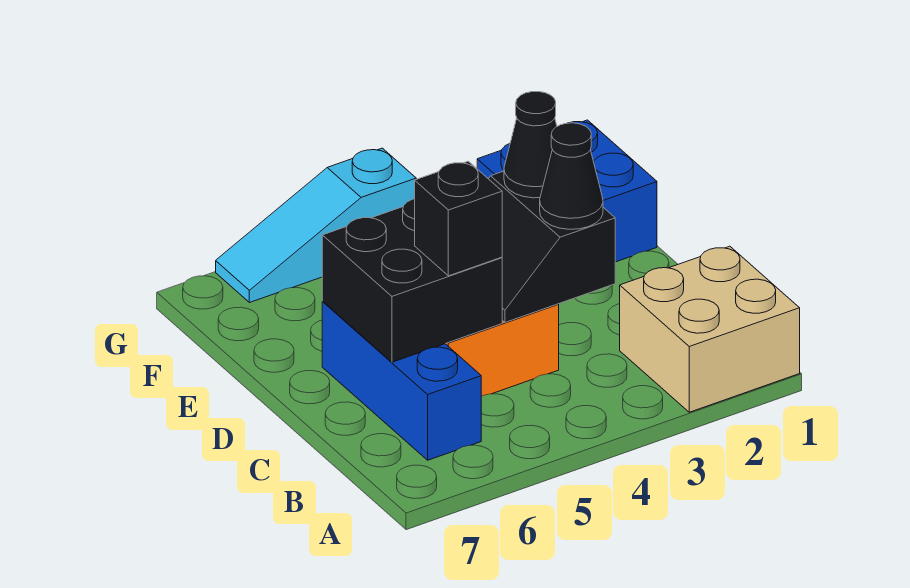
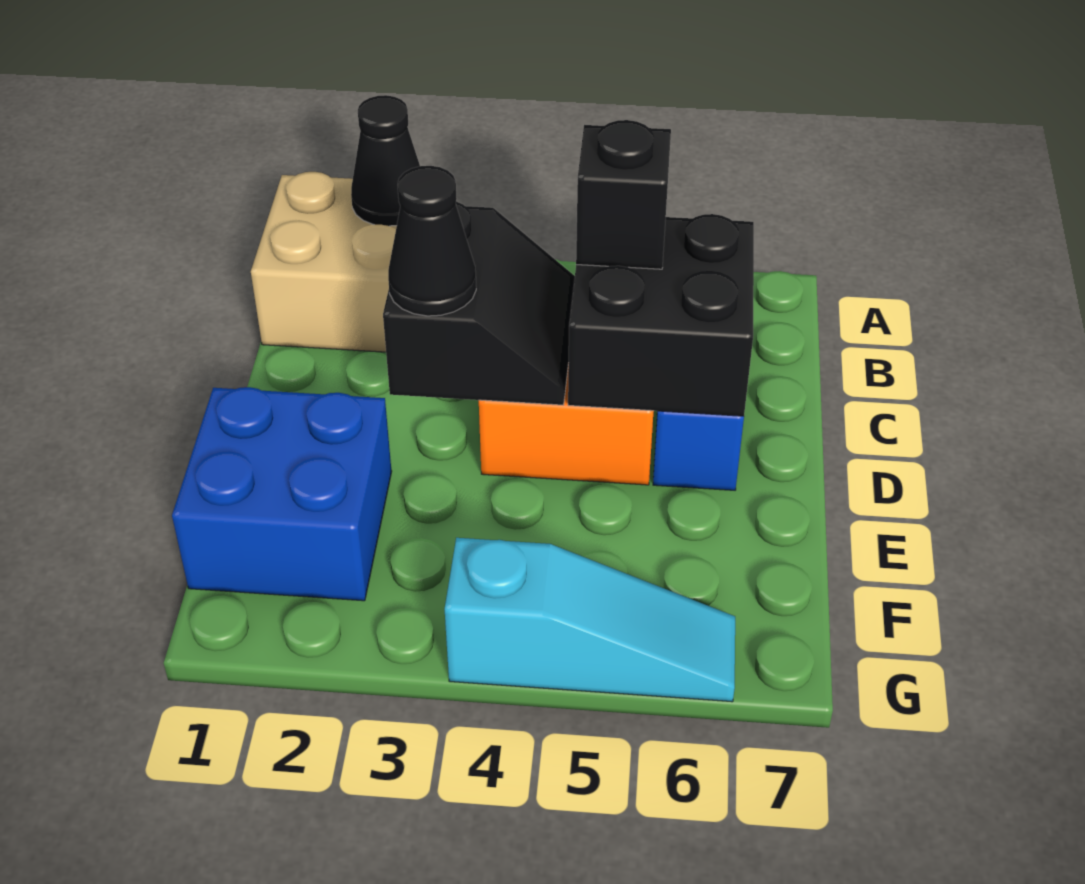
black cone C3 level 3 -> black cone A2 level 2

